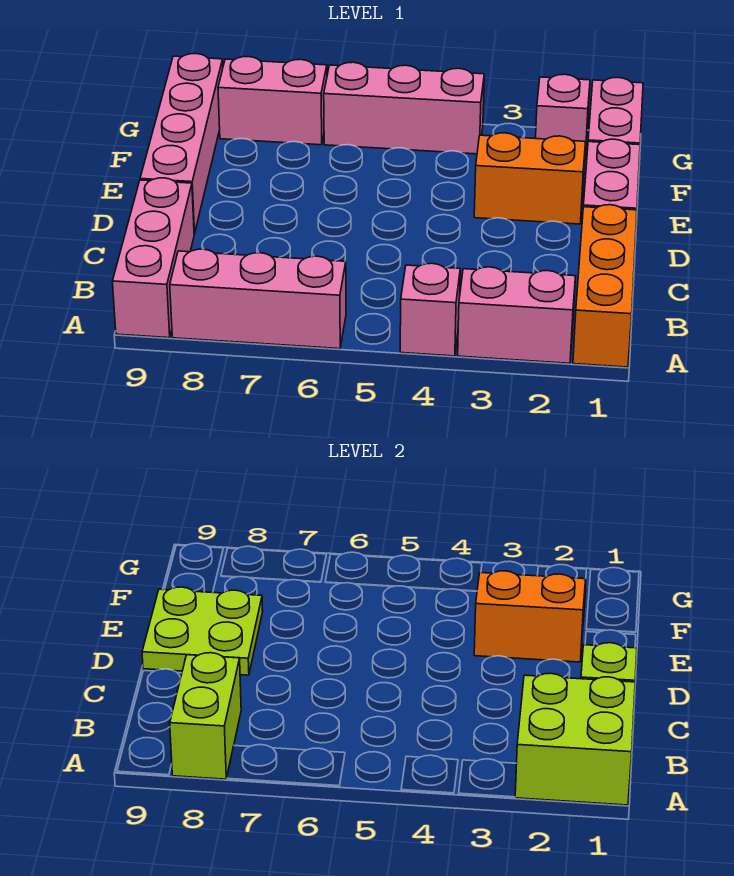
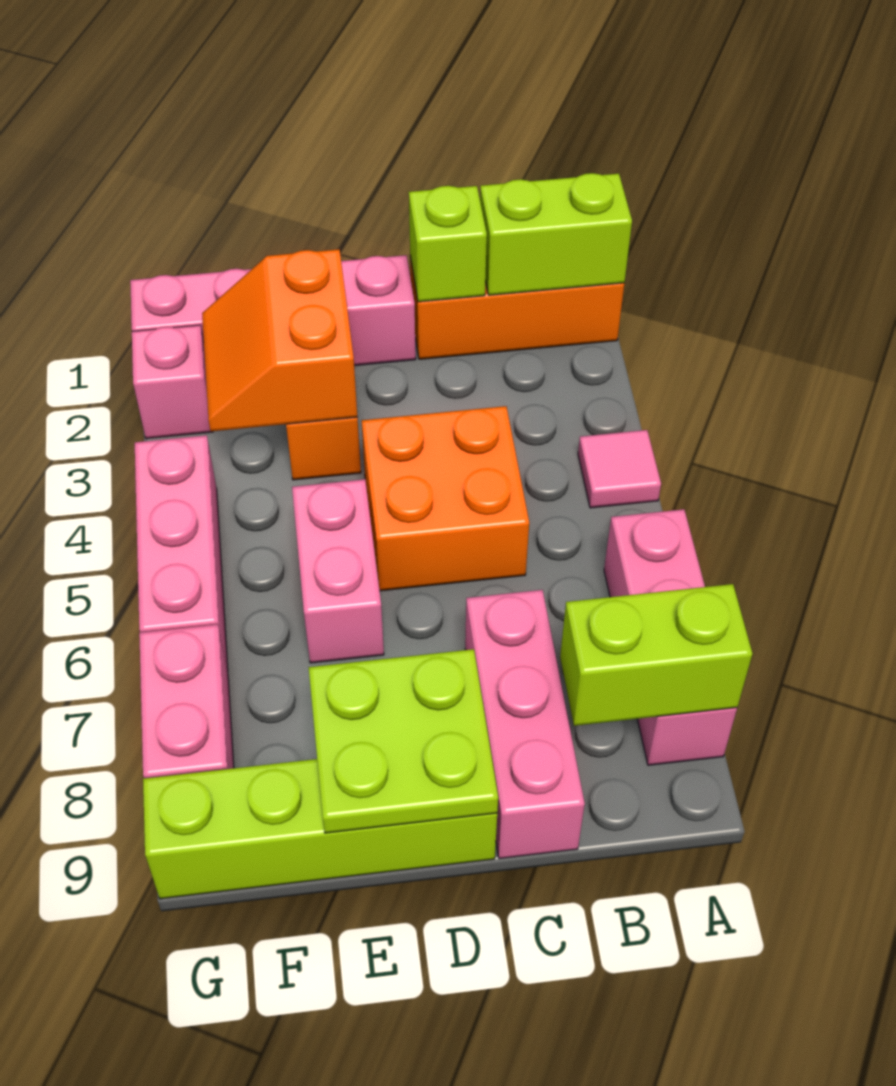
lime brick A1:B2 level 2 -> lime brick A1:B1 level 2
pink brick A2:A3 level 1 -> pink brick E5:E6 level 1
pink brick A4 level 1 -> pink tile A4 level 1
pink brick A9:C9 level 1 -> pink brick C7:C9 level 1
none -> orange brick C4:D5 level 1
pink brick D9:G9 level 1 -> lime brick D9:G9 level 1

